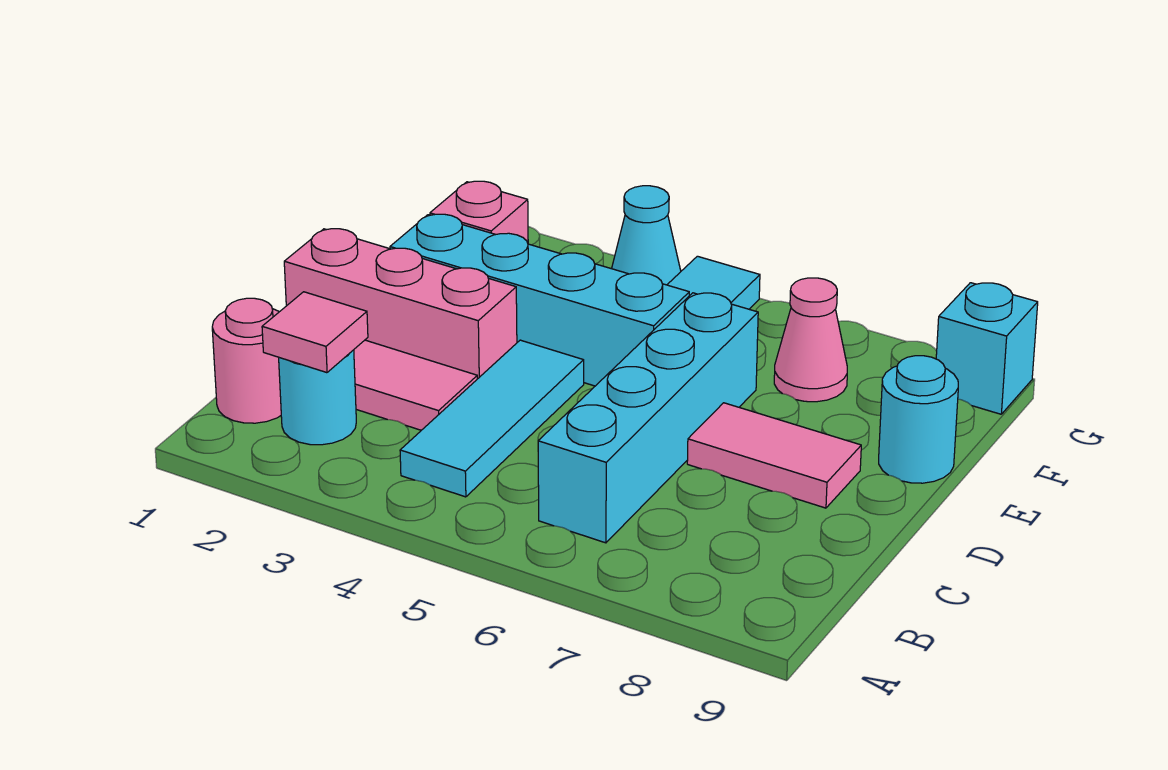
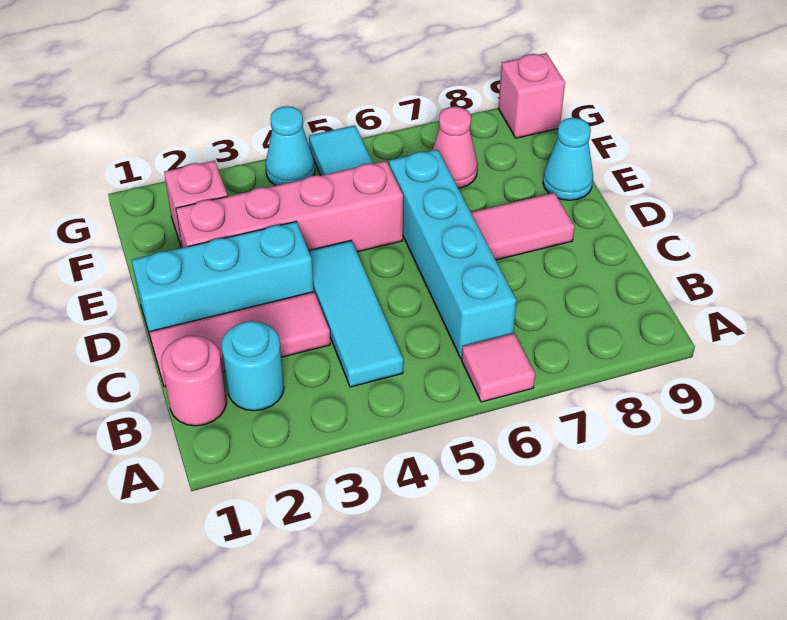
pink tile B2 level 2 -> pink tile A6 level 1
pink brick D1:D3 level 1 -> cyan brick D1:D3 level 1
cyan brick E2:E5 level 1 -> pink brick E2:E5 level 1
cyan round brick E9 level 1 -> cyan cone E9 level 1
cyan brick G9 level 1 -> pink brick G9 level 1

